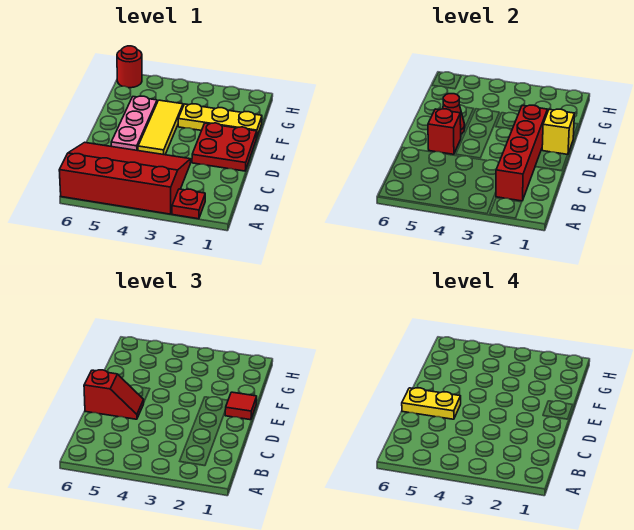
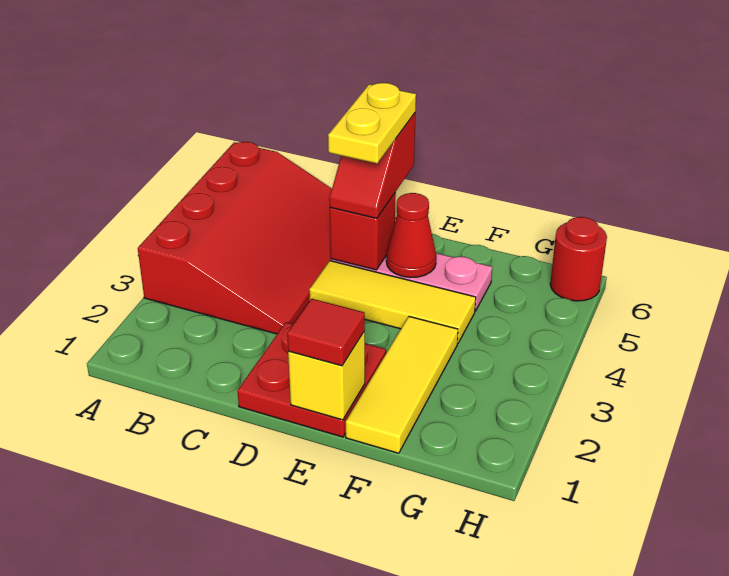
red plate A2 level 1 -> none
red brick B2:E2 level 2 -> none
yellow plate F1:F3 level 1 -> yellow tile F1:F3 level 1

